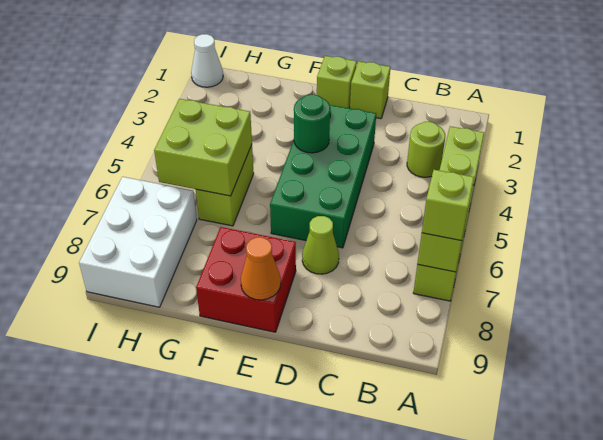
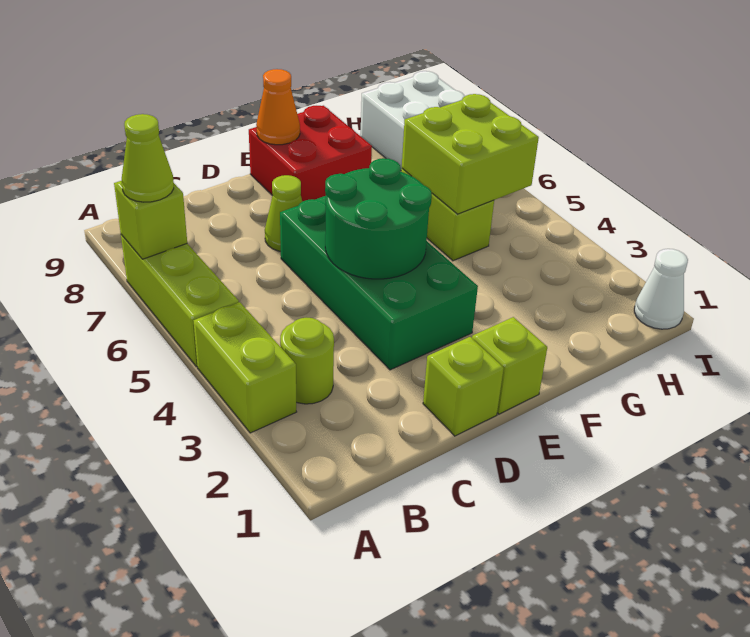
lime brick A7 level 3 -> lime cone A7 level 3
green round brick E4 level 2 -> green round brick D4:E5 level 2

